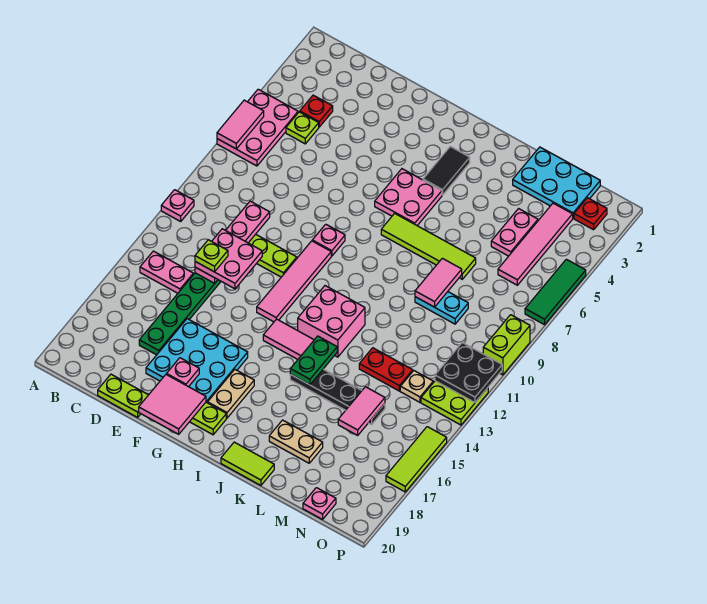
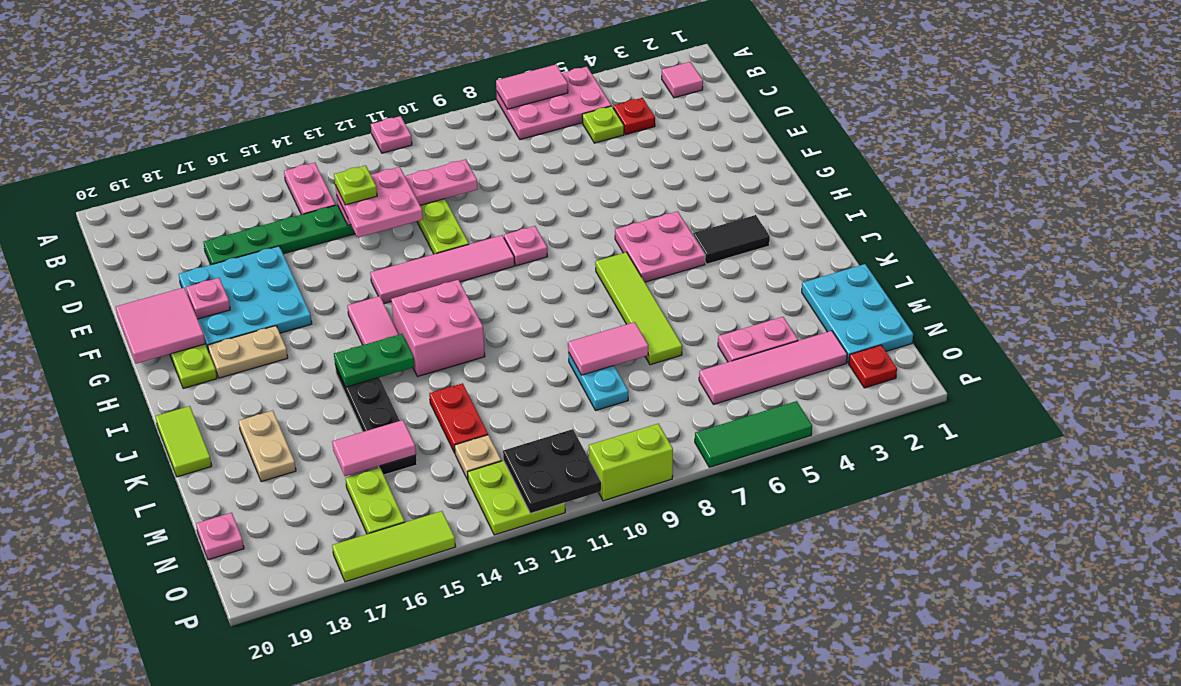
none -> pink tile B2 level 1
lime plate D20:E20 level 1 -> lime plate N16:O16 level 1

